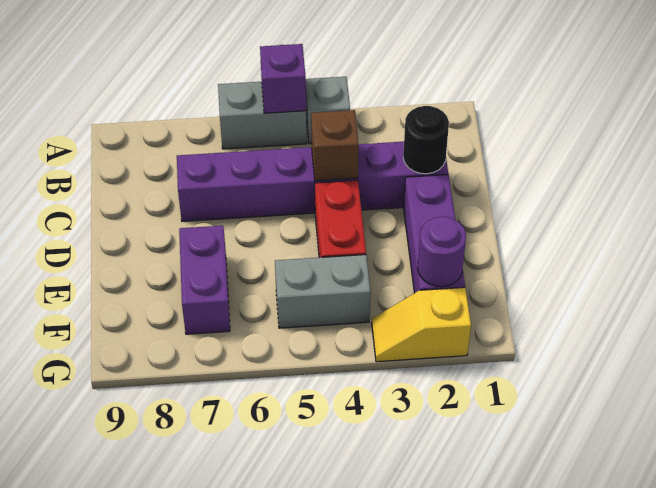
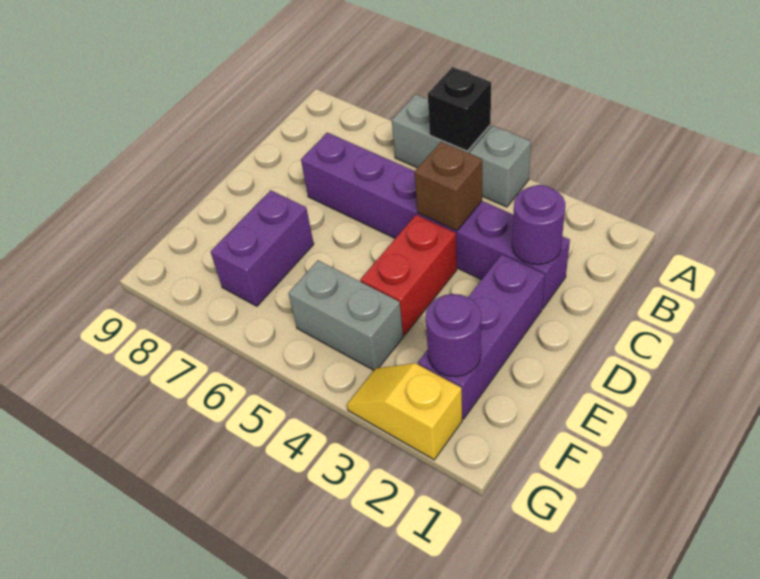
purple brick A5 level 2 -> black brick A5 level 2
black round brick C2 level 2 -> purple round brick C2 level 2

